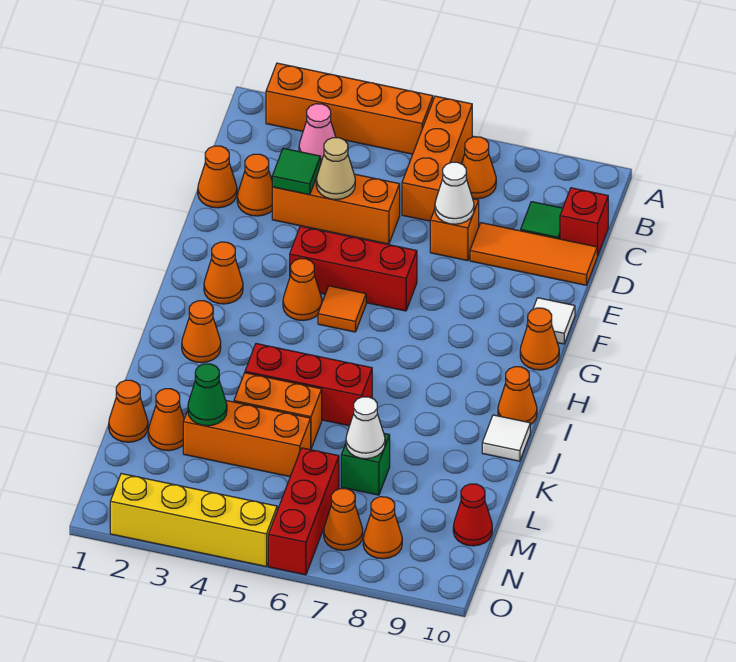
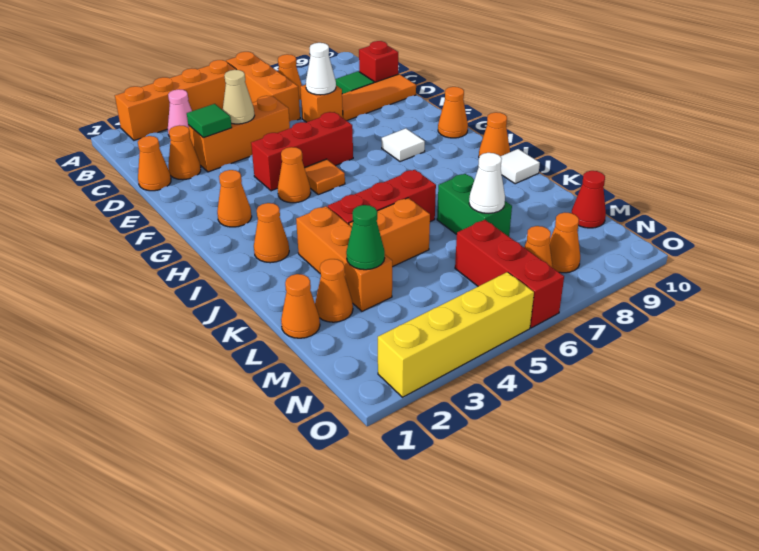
white tile F10 level 1 -> white tile G8 level 1
orange brick L3:L5 level 1 -> orange brick J3:L3 level 1
green brick L7 level 1 -> green brick K7:L7 level 1

